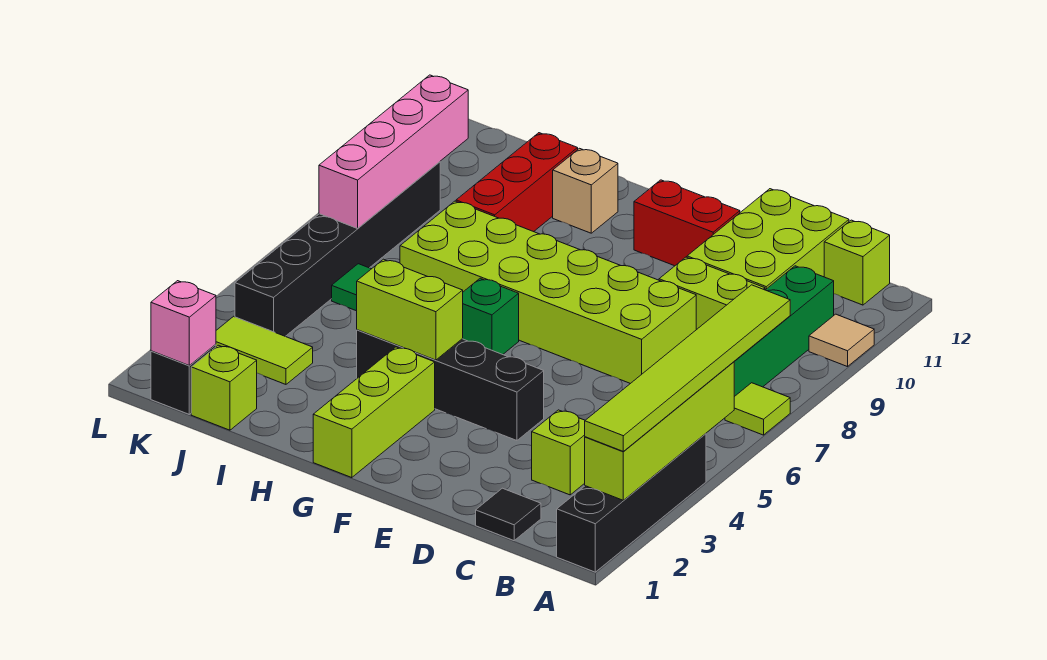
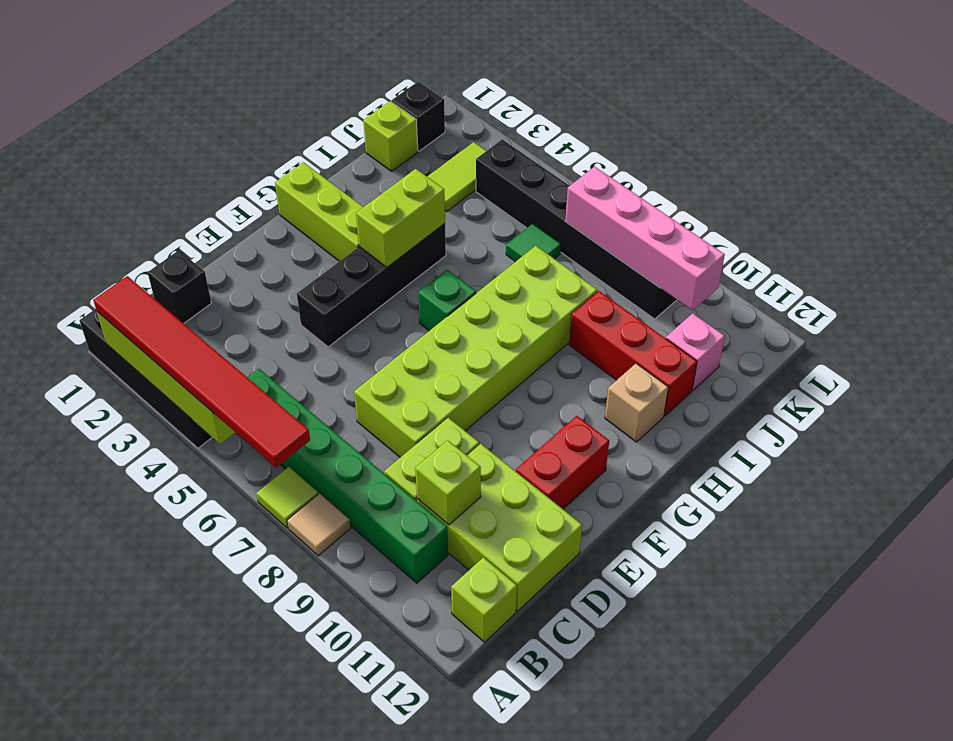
lime tile A2:A7 level 3 -> red tile A2:A7 level 3
tan tile A10 level 1 -> tan tile A8 level 1
black tile C1 level 1 -> black brick C1 level 1
lime brick C3 level 1 -> lime brick C10 level 2
pink brick K1 level 2 -> pink brick J11 level 1

